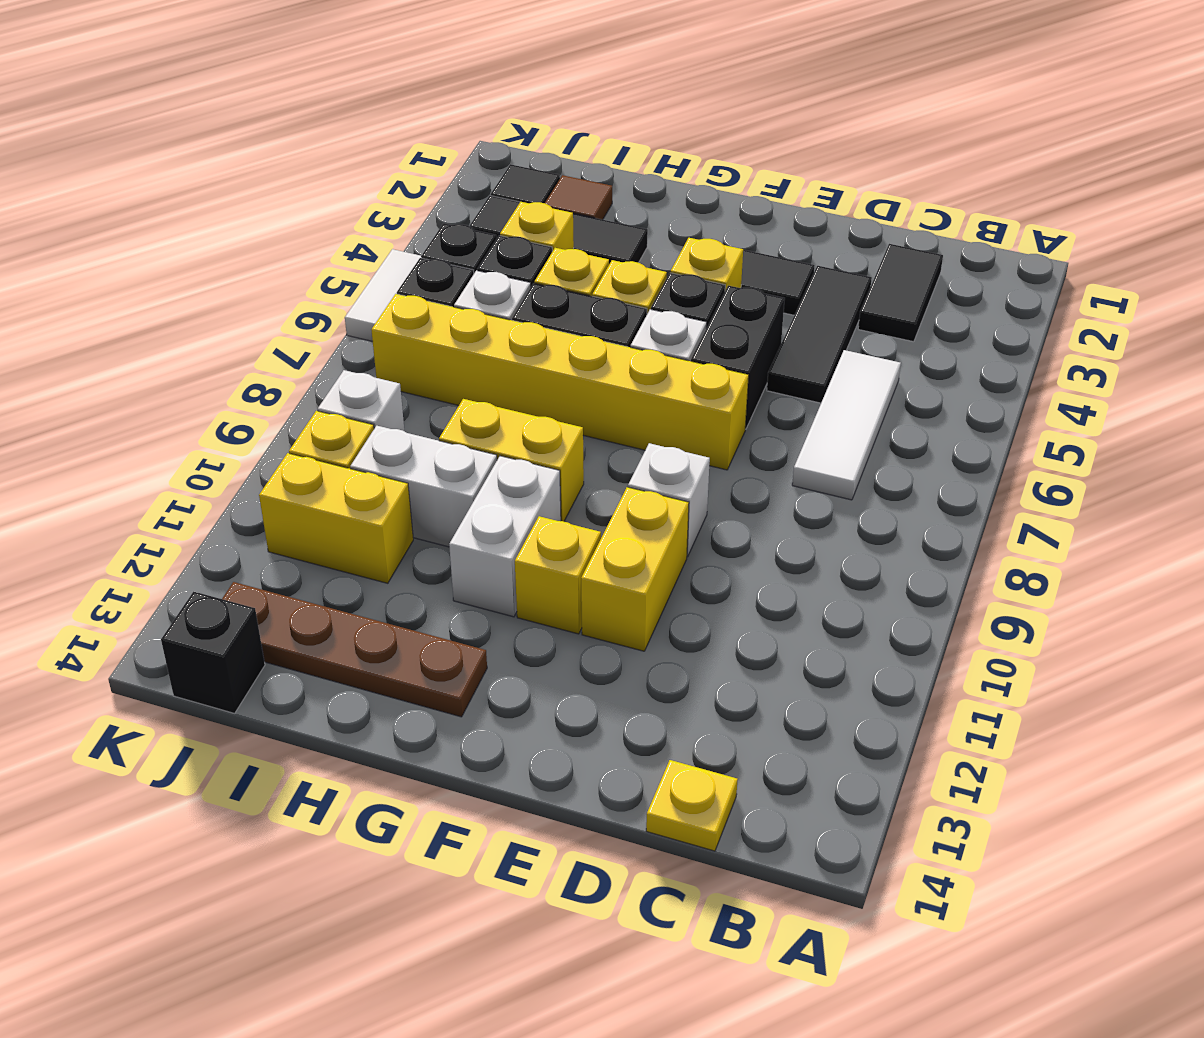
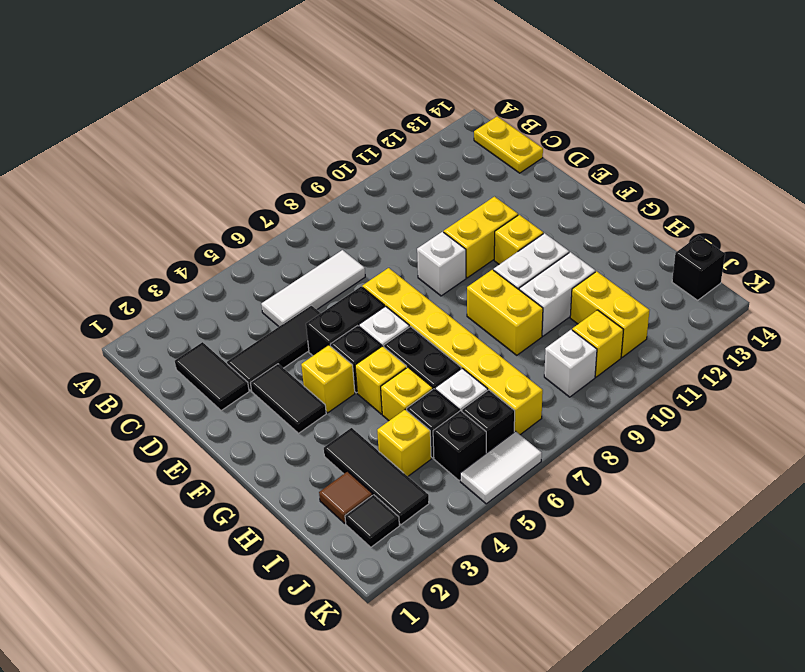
black tile C2:C3 level 1 -> black tile C2:D2 level 1
yellow plate C14 level 1 -> yellow plate B14:C14 level 1
brown plate G13:J13 level 1 -> none
white brick H10:I10 level 1 -> white brick H10:H11 level 1

